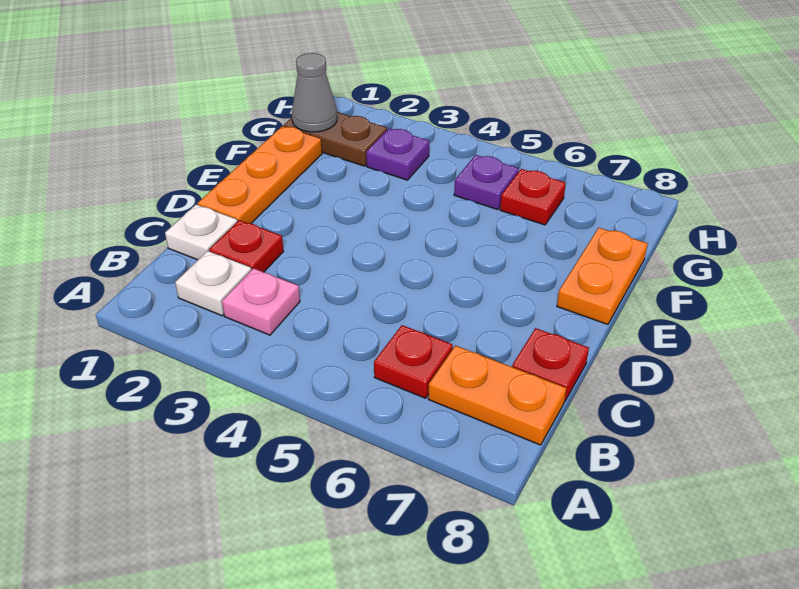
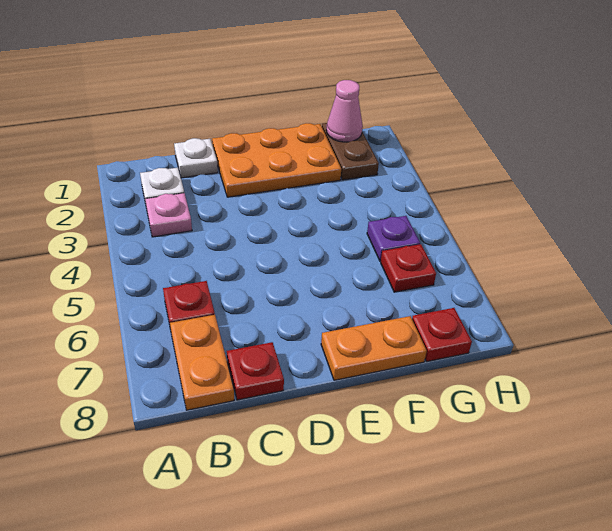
red plate C2 level 1 -> red plate G8 level 1
orange plate D1:F1 level 1 -> orange plate D1:F2 level 1
grey cone G1 level 2 -> pink cone G1 level 2
purple plate G3 level 1 -> none

